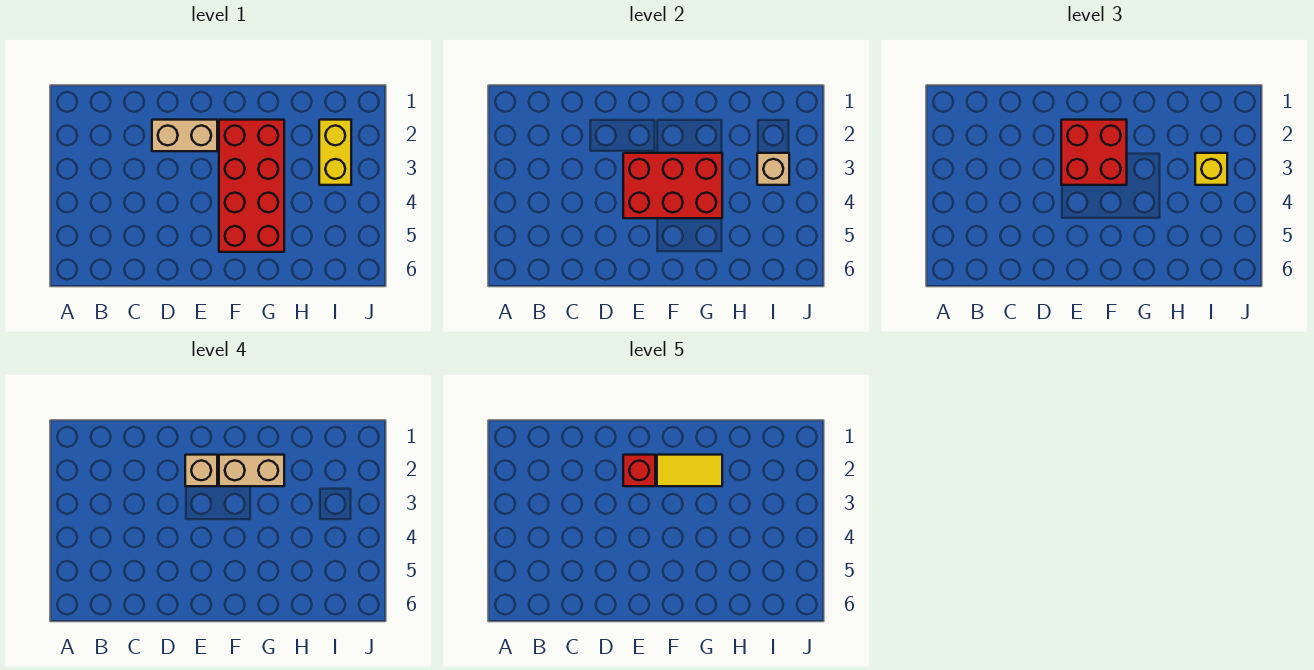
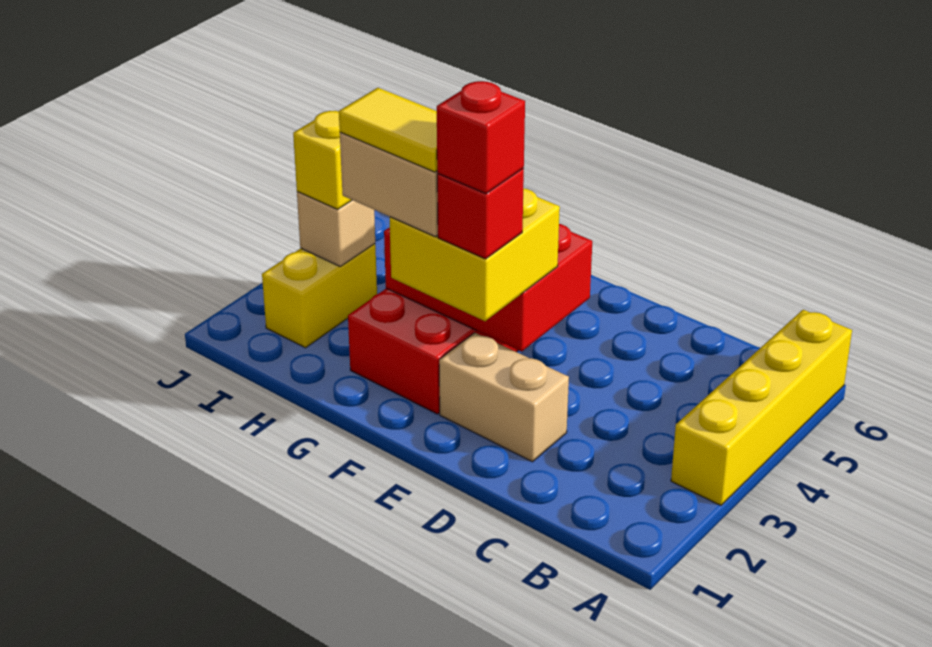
none -> yellow brick A3:A6 level 1
red brick E2:F3 level 3 -> yellow brick E2:F3 level 3
tan brick E2 level 4 -> red brick E2 level 4

